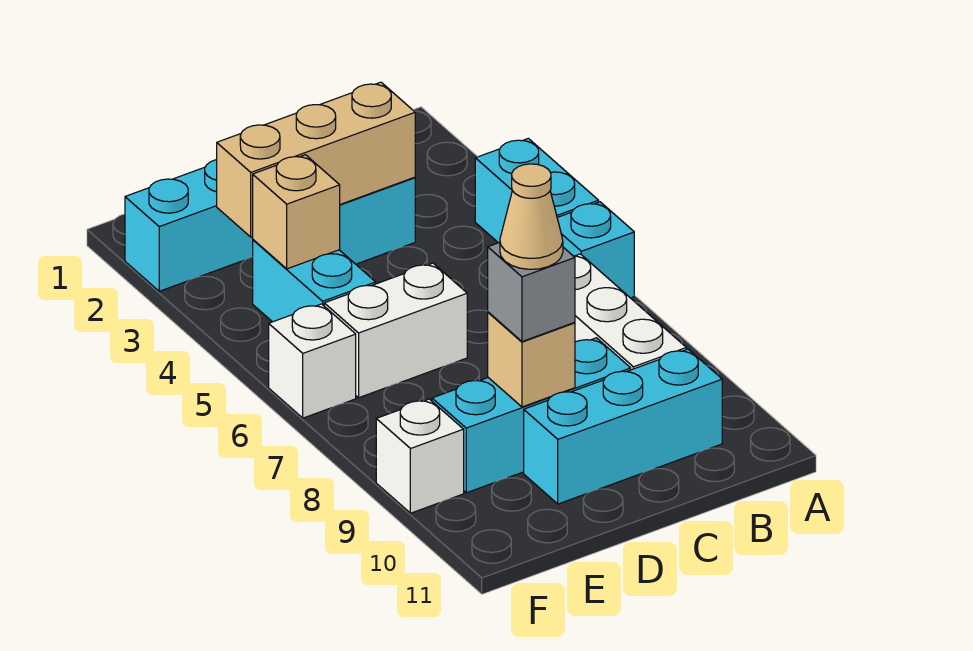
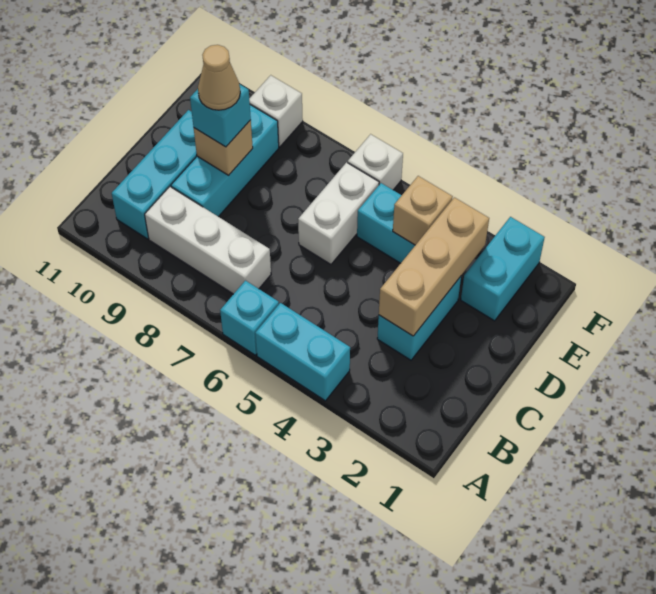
grey brick D9 level 3 -> cyan brick D9 level 3

